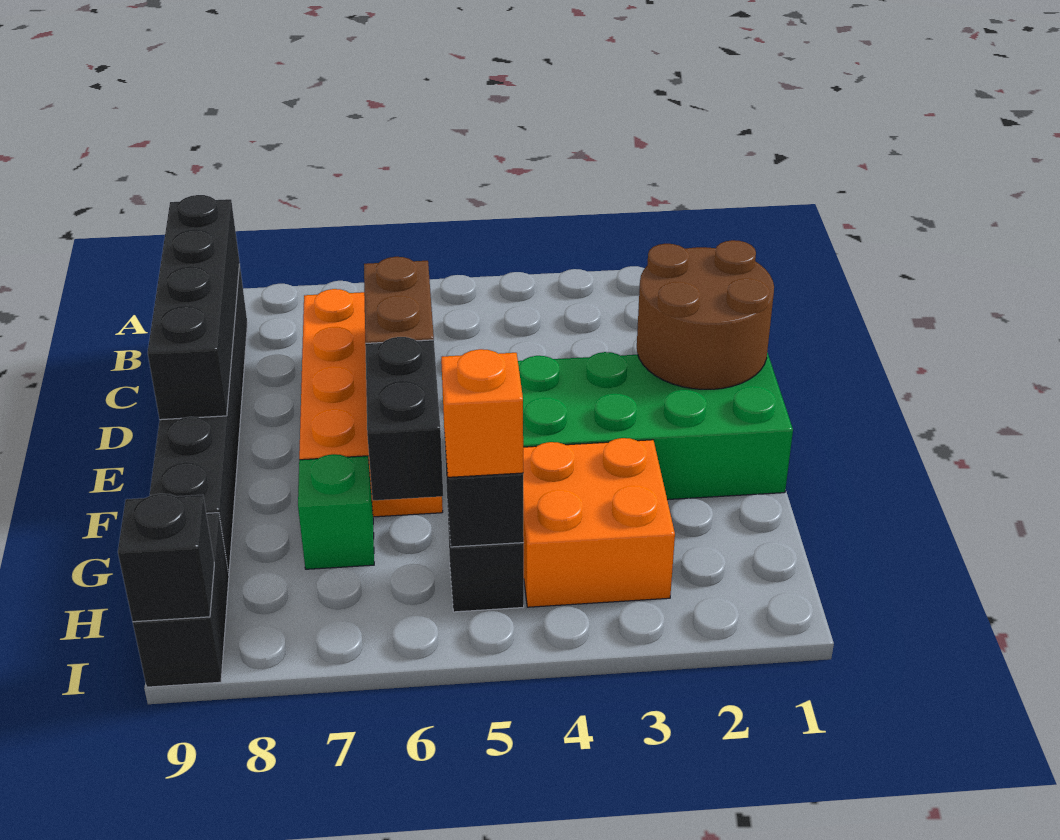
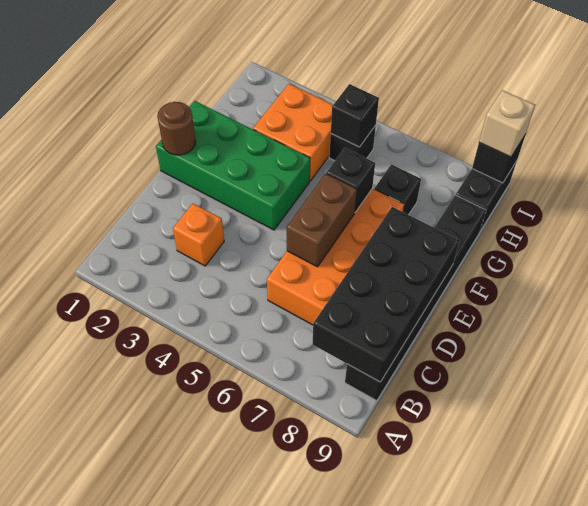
black brick B9:E9 level 2 -> black brick B8:E9 level 2
brown round brick D1:E2 level 2 -> brown round brick E1 level 2
black brick F6:G6 level 2 -> black brick F6 level 2
green brick G7 level 1 -> black brick G7 level 1
orange brick H5 level 3 -> orange brick C3 level 1
none -> tan brick I9 level 3

